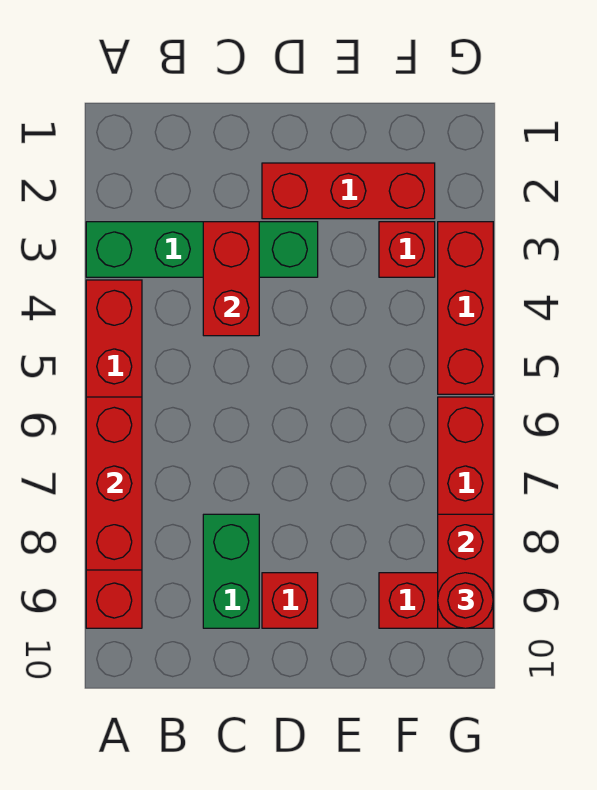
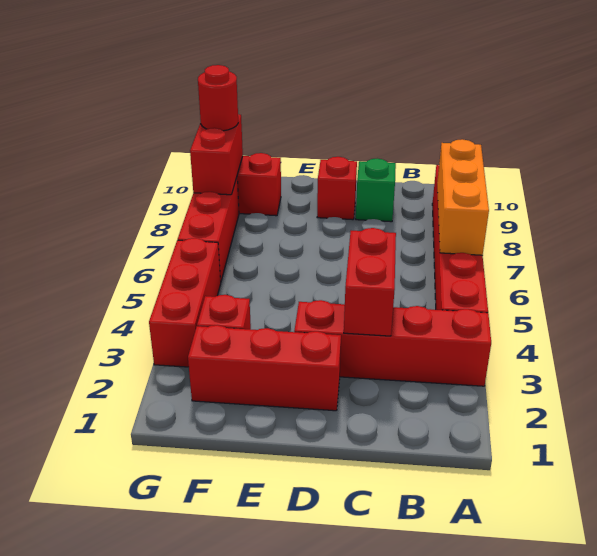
green brick A3:D3 level 1 -> red brick A3:D3 level 1
red brick A6:A8 level 2 -> orange brick A6:A8 level 2
green brick C8:C9 level 1 -> green brick C9 level 1

